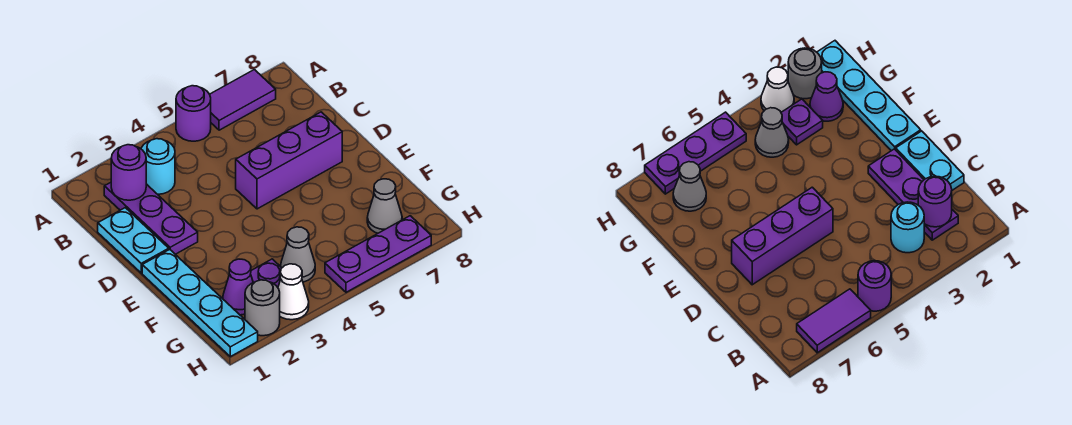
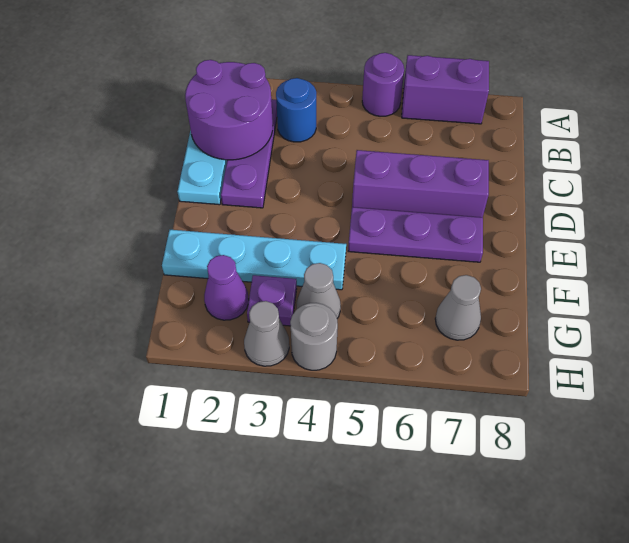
purple tile A6:A7 level 1 -> purple brick A6:A7 level 1
purple round brick B2 level 2 -> purple round brick B1:C2 level 2
cyan round brick B3 level 1 -> blue round brick B3 level 1
cyan plate E1:H1 level 1 -> cyan plate F1:F4 level 1
grey round brick H2 level 1 -> grey round brick H4 level 1
white cone H3 level 1 -> grey cone H3 level 1
purple plate H5:H7 level 1 -> purple plate E5:E7 level 1

